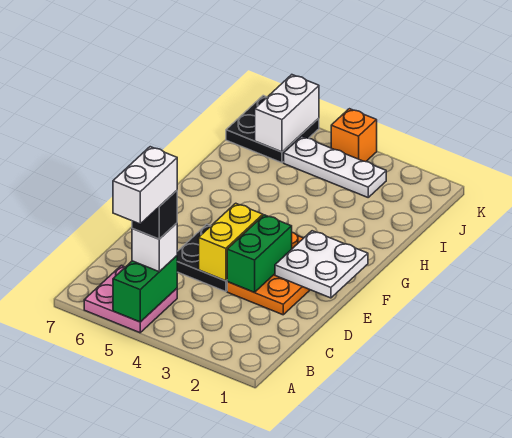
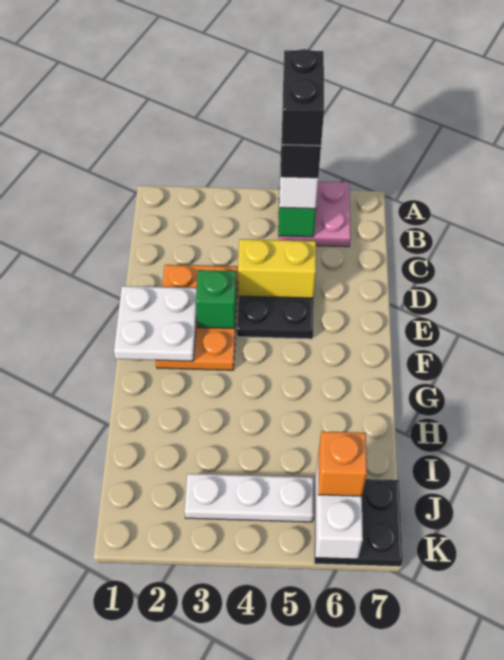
white brick A5:B5 level 5 -> black brick A5:B5 level 5
green brick D3:E3 level 2 -> green brick E3 level 2
yellow brick D4:E4 level 2 -> yellow brick D4:D5 level 2
orange brick K4 level 1 -> orange brick J6 level 3

